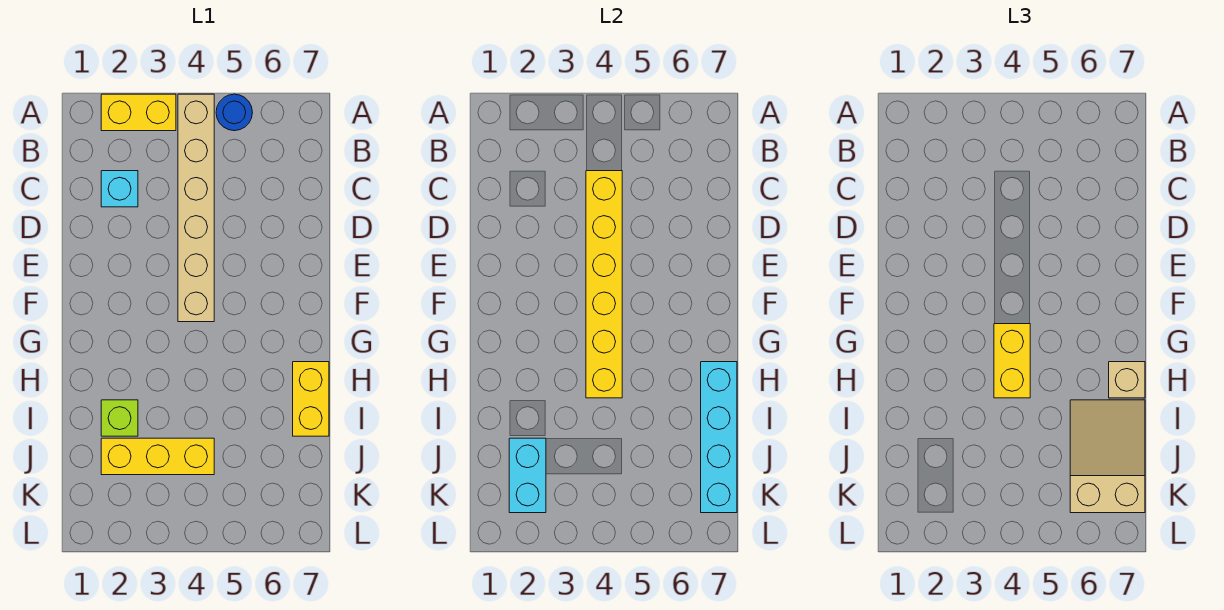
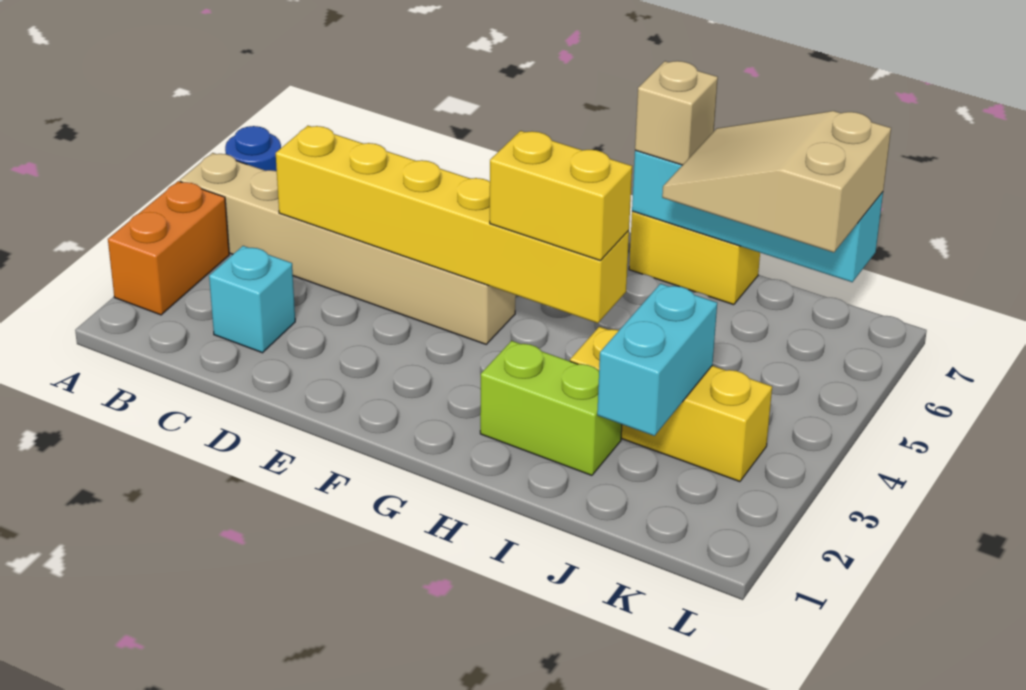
yellow brick A2:A3 level 1 -> orange brick A2:A3 level 1
lime brick I2 level 1 -> lime brick H2:I2 level 1
yellow brick J2:J4 level 1 -> yellow brick I3:K3 level 1
cyan brick J2:K2 level 2 -> cyan brick J2:J3 level 2

